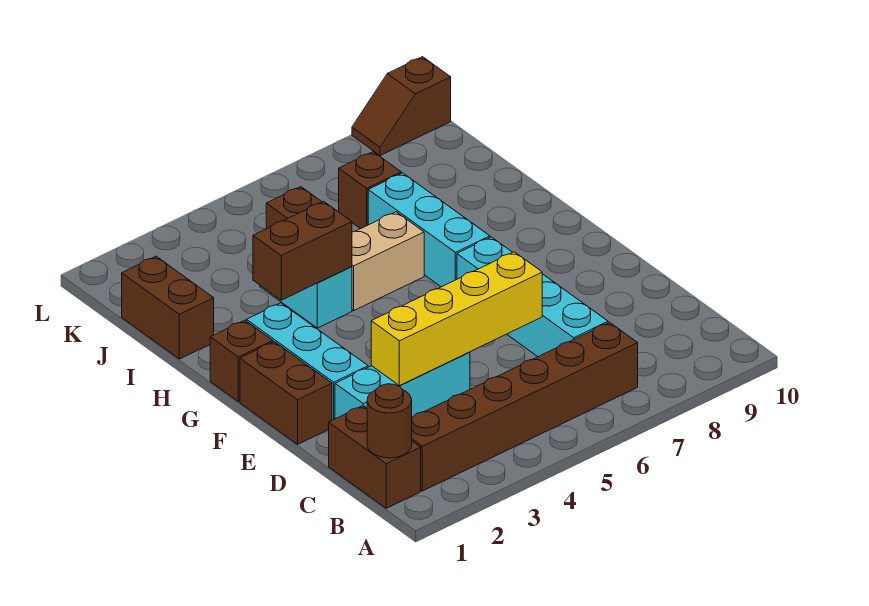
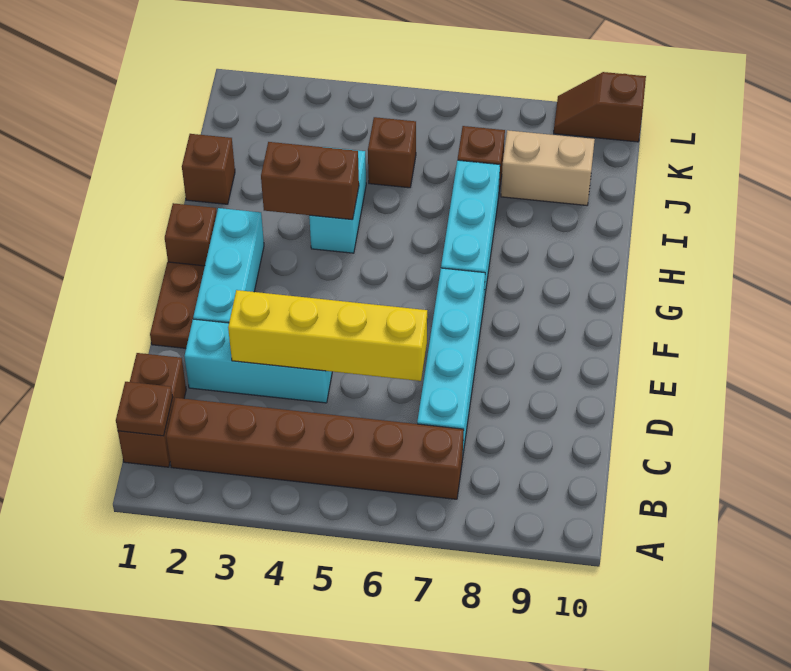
brown round brick B1 level 2 -> brown plate B1 level 2
brown brick E1:F1 level 1 -> brown plate E1:F1 level 1
tan brick H5:H6 level 1 -> tan brick J8:J9 level 1
brown brick I1:J1 level 1 -> brown brick I1 level 1

